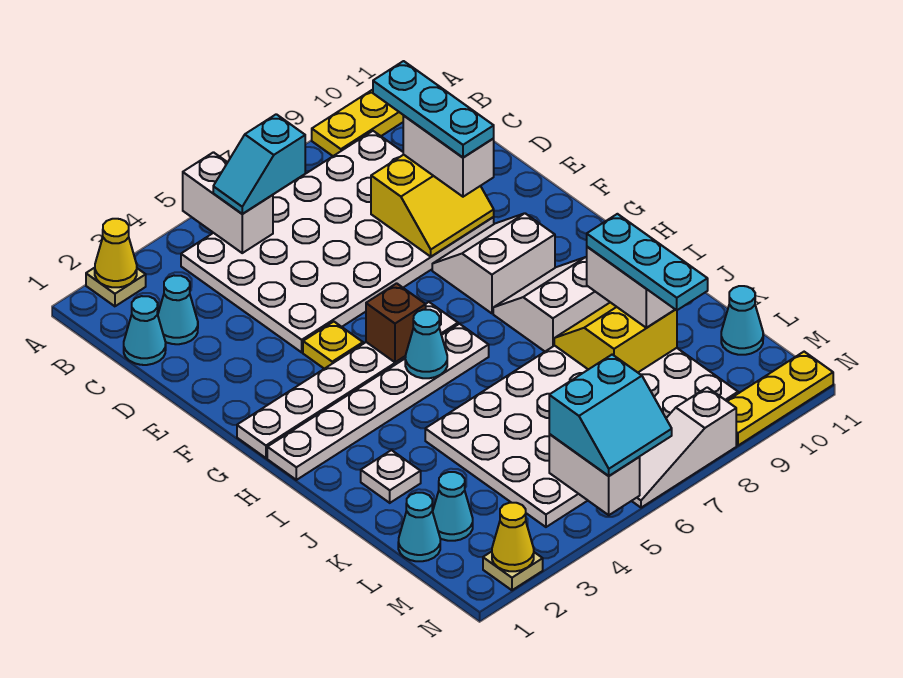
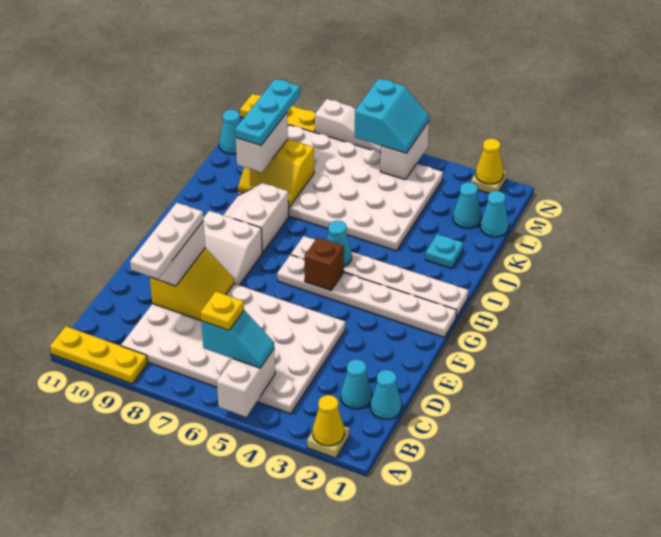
cyan plate C9:E9 level 4 -> white plate C9:E9 level 4
yellow slope D8:E9 level 2 top D -> yellow slope D8:E9 level 2 top 9
yellow plate F4 level 1 -> yellow plate B6 level 4
white slope H8:I9 level 1 top I -> white slope H8:I9 level 1 top 8
white plate J2 level 1 -> cyan plate J2 level 1
cyan slope M5:N6 level 3 top M -> cyan slope M5:N6 level 3 top 6

